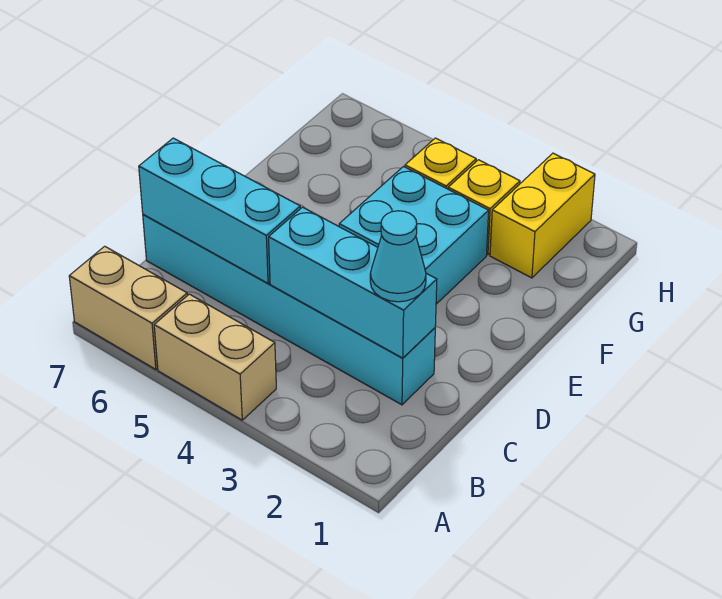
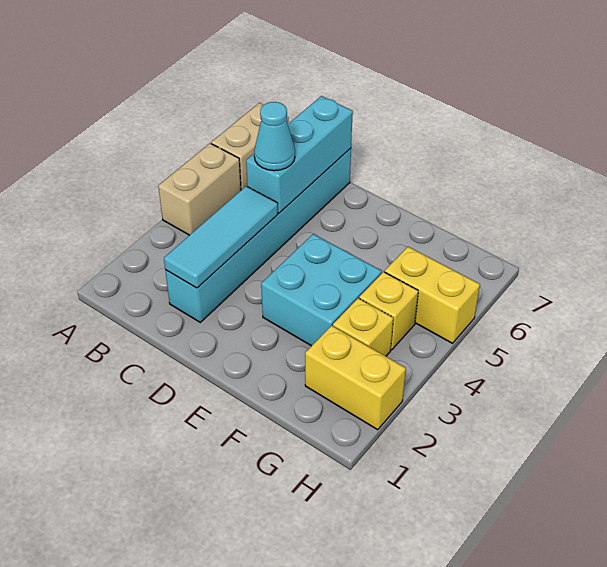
cyan brick C2:C4 level 2 -> cyan tile C2:C4 level 2
cyan cone C2 level 3 -> cyan cone C5 level 3
none -> yellow brick G5:H5 level 1

